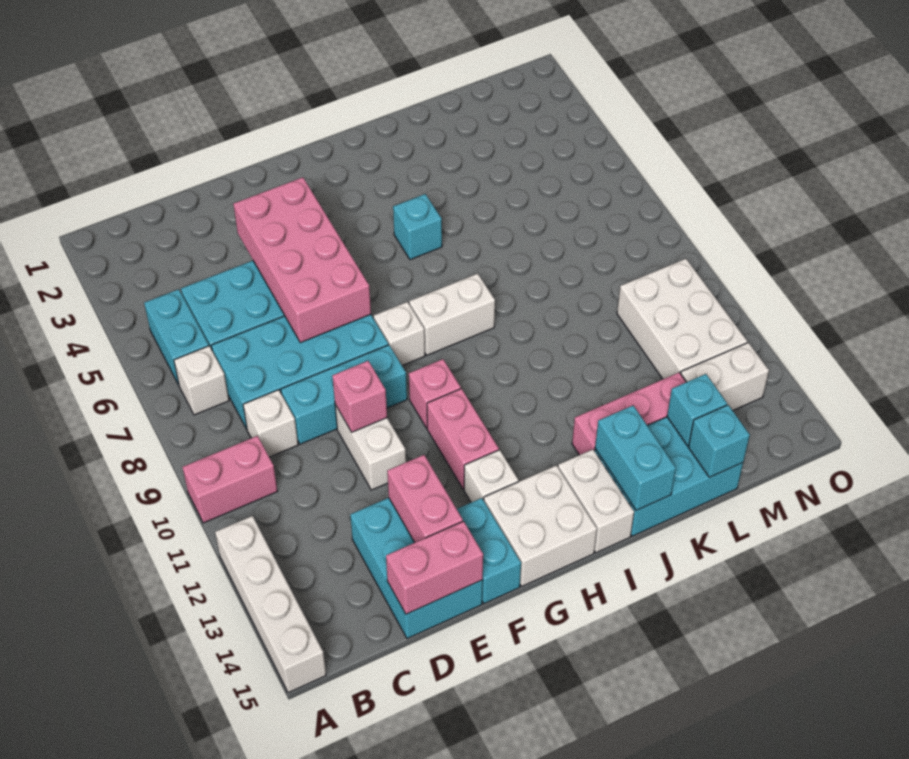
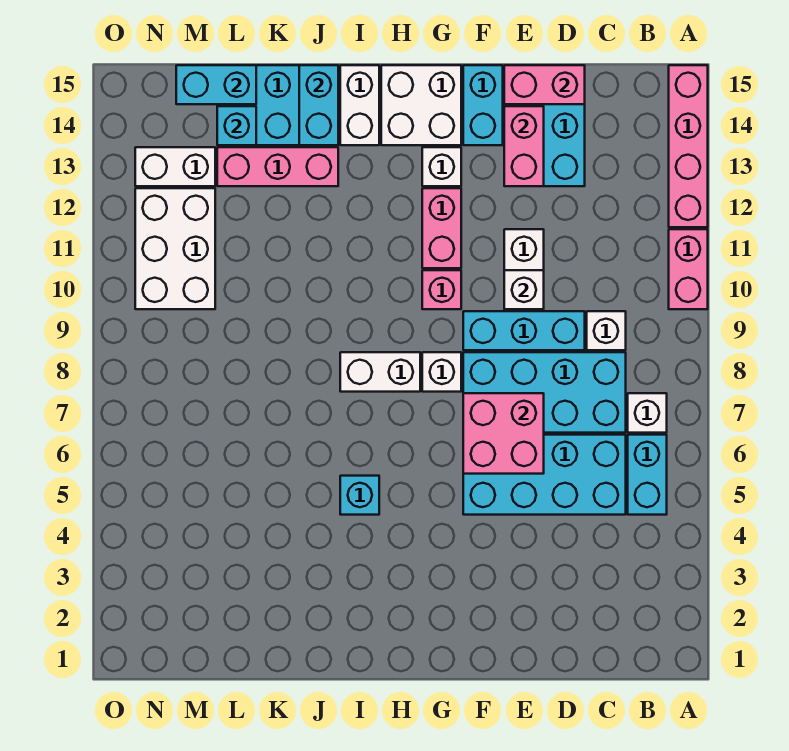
pink brick A10:B10 level 1 -> pink brick A10:A11 level 1
white brick A12:A15 level 1 -> pink brick A12:A15 level 1
pink brick E4:F7 level 2 -> pink brick E6:F7 level 2
pink brick E10 level 2 -> white brick E10 level 2
cyan brick L15 level 2 -> cyan brick L15:M15 level 2

